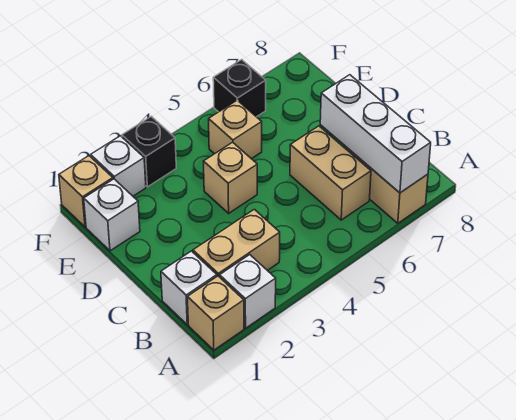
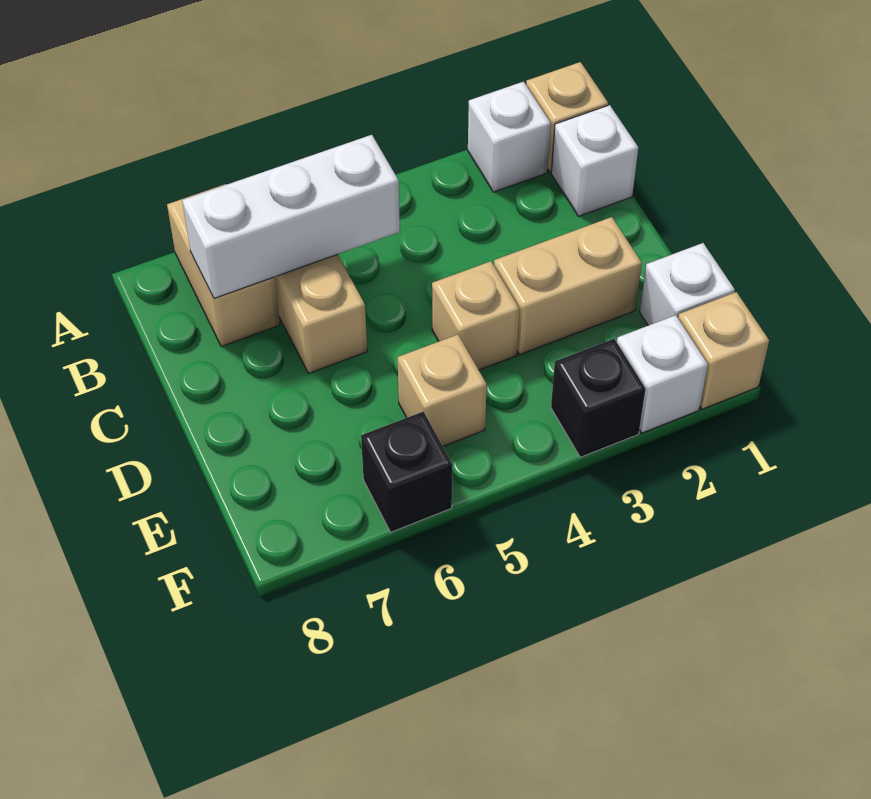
white brick A7:C7 level 2 -> white brick B5:B7 level 2
tan brick B2:B3 level 1 -> tan brick D2:D3 level 1

